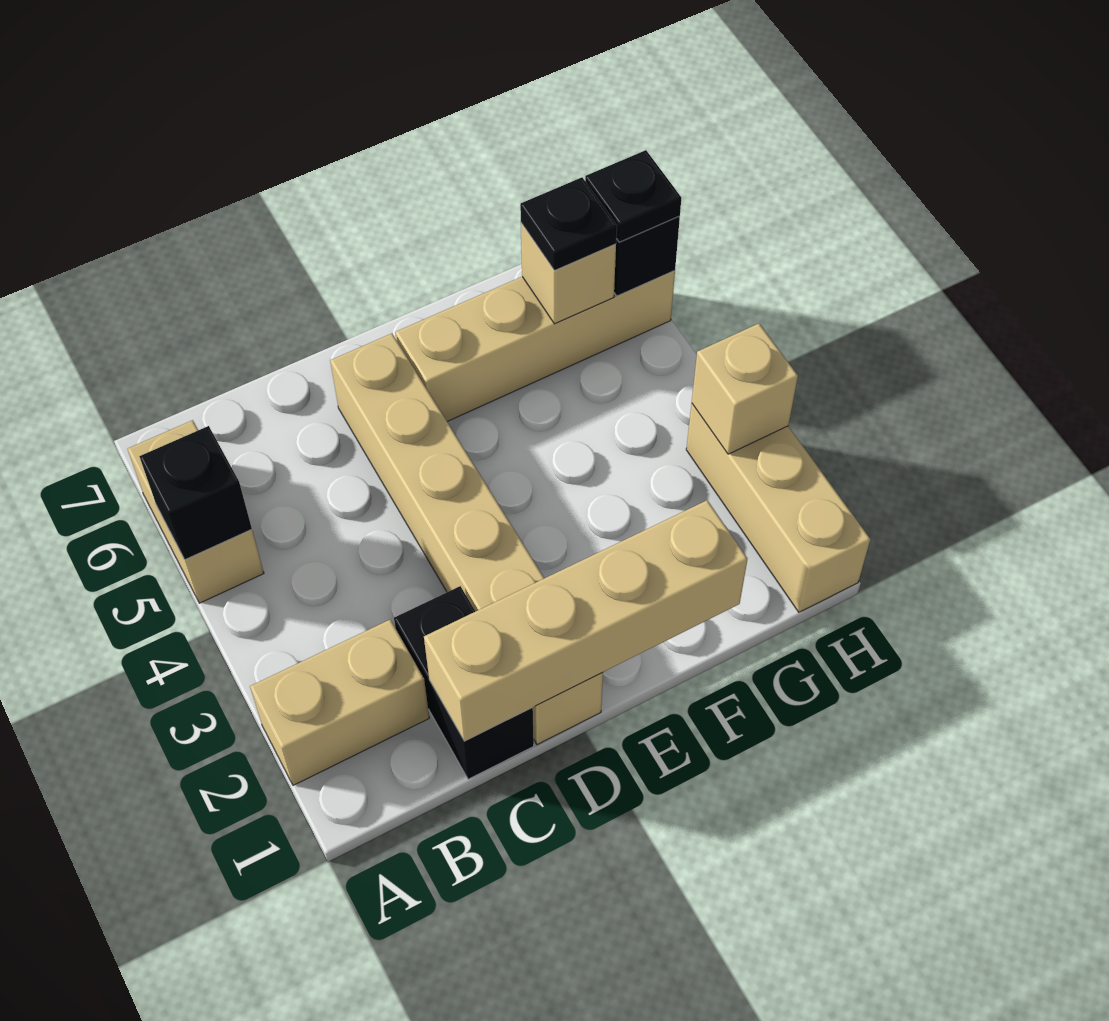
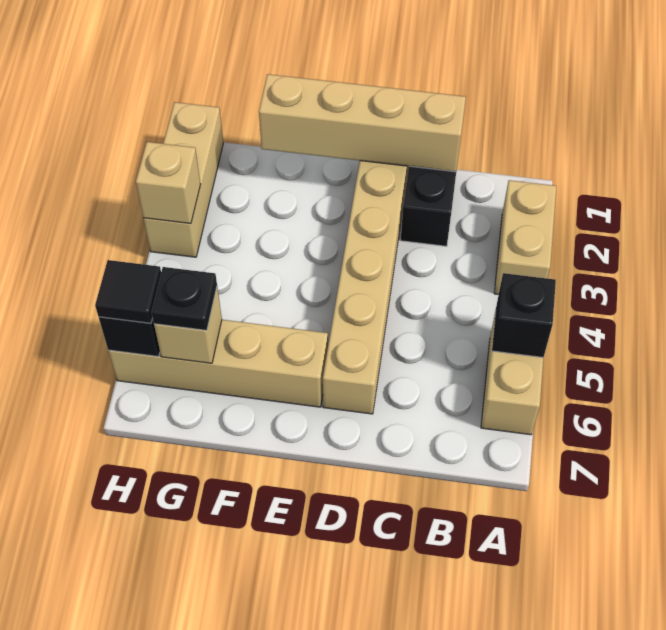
tan brick A2:B2 level 1 -> tan brick A2:A3 level 1
black plate H6 level 3 -> black tile H6 level 3

